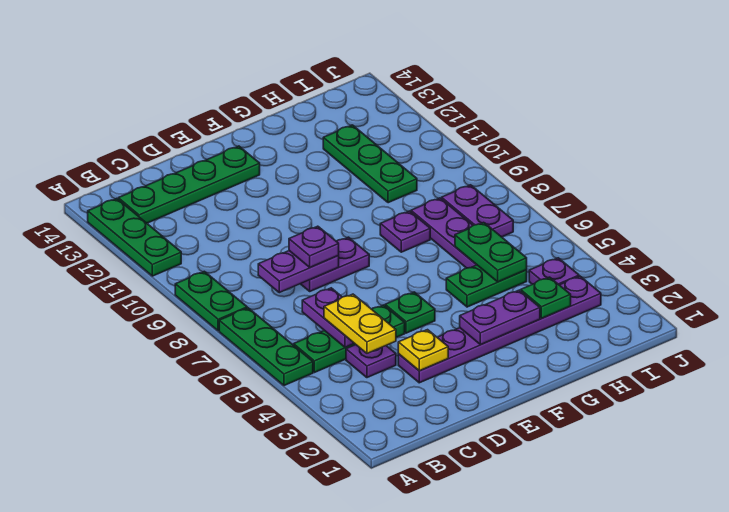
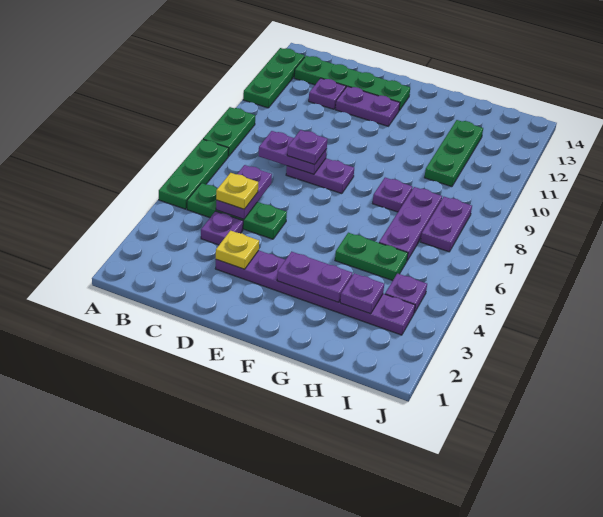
yellow plate C4:C5 level 3 -> yellow plate C5 level 3
none -> purple plate C12 level 1
none -> purple plate D12:E12 level 1
green plate E5 level 1 -> none
green plate H3 level 2 -> purple plate H3 level 2
green plate H5:H6 level 2 -> none

